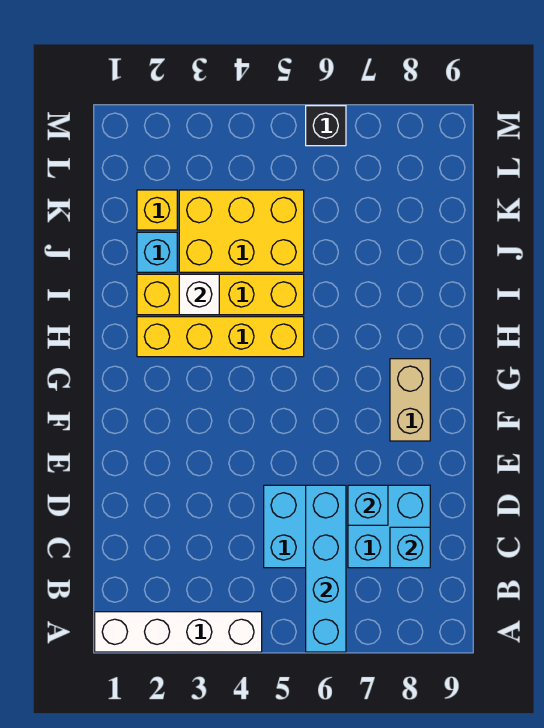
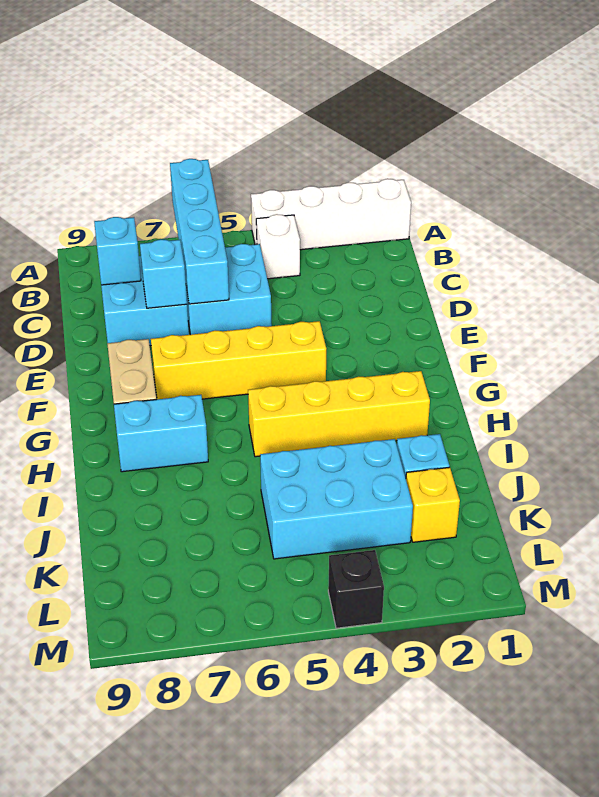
none -> cyan brick H7:H8 level 1
yellow brick I2:I5 level 1 -> yellow brick F4:F7 level 1
white brick I3 level 2 -> white brick B4 level 1
yellow brick J3:K5 level 1 -> cyan brick J3:K5 level 1
black brick M6 level 1 -> black brick M4 level 1

